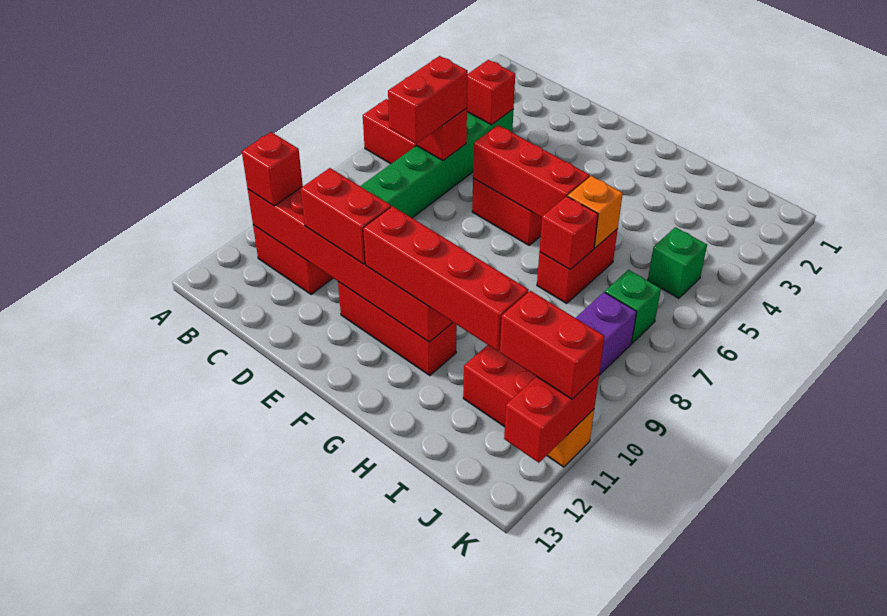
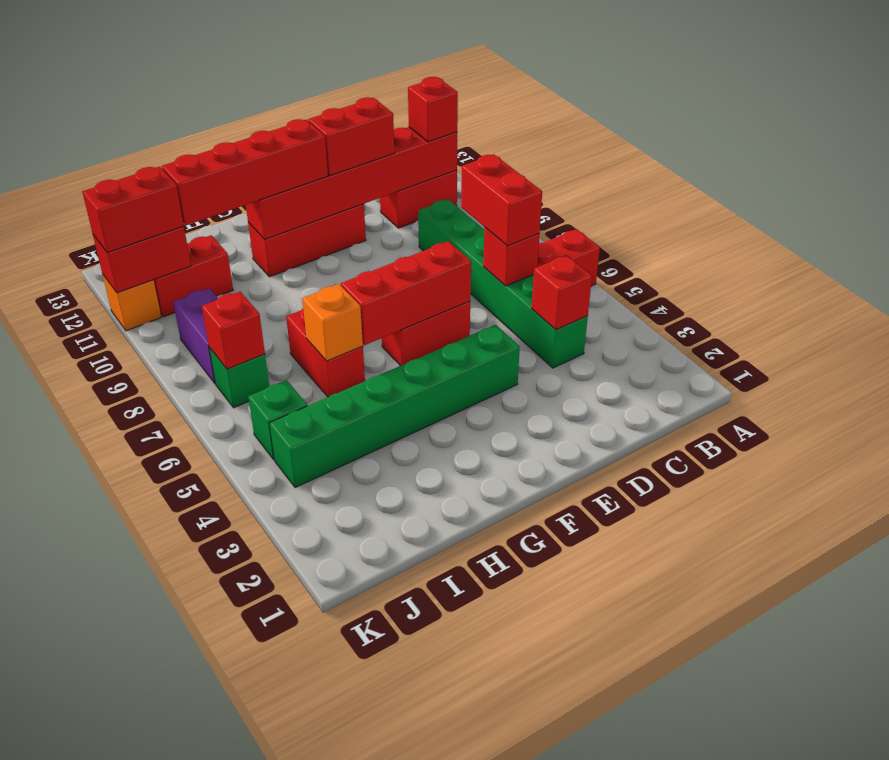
none -> green brick E4:J4 level 1
red brick H7 level 2 -> red brick J7 level 2
red brick K11:K12 level 2 -> red brick J11:K11 level 2

